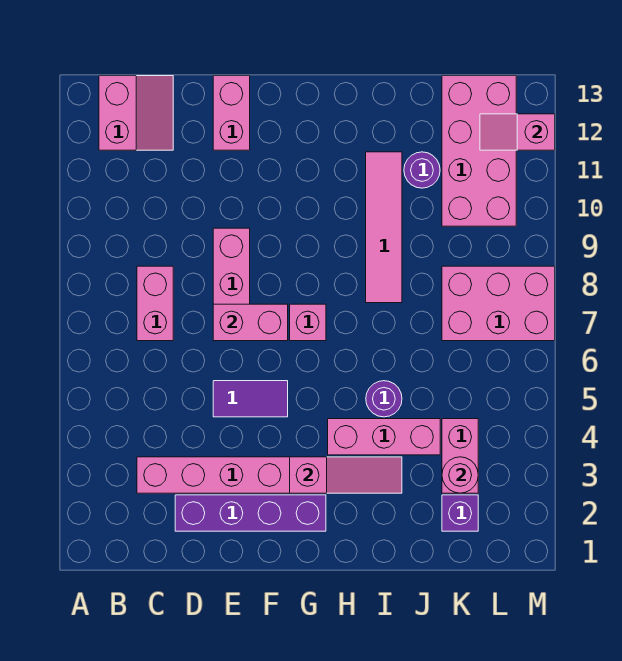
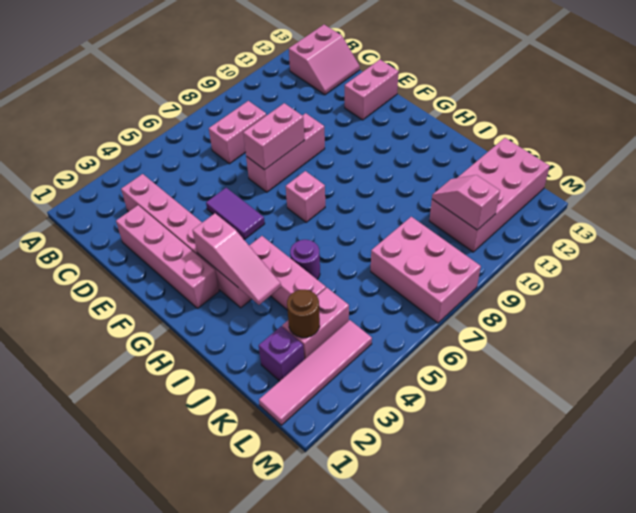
purple brick D2:G2 level 1 -> pink brick D2:G2 level 1
pink brick E7:F7 level 2 -> pink brick E7:E8 level 2
pink tile I8:I11 level 1 -> pink tile L1:L4 level 1
purple round brick J11 level 1 -> none
pink round brick K3 level 2 -> brown round brick K3 level 2
pink slope L12:M12 level 2 top M -> pink slope K10:L10 level 2 top L

